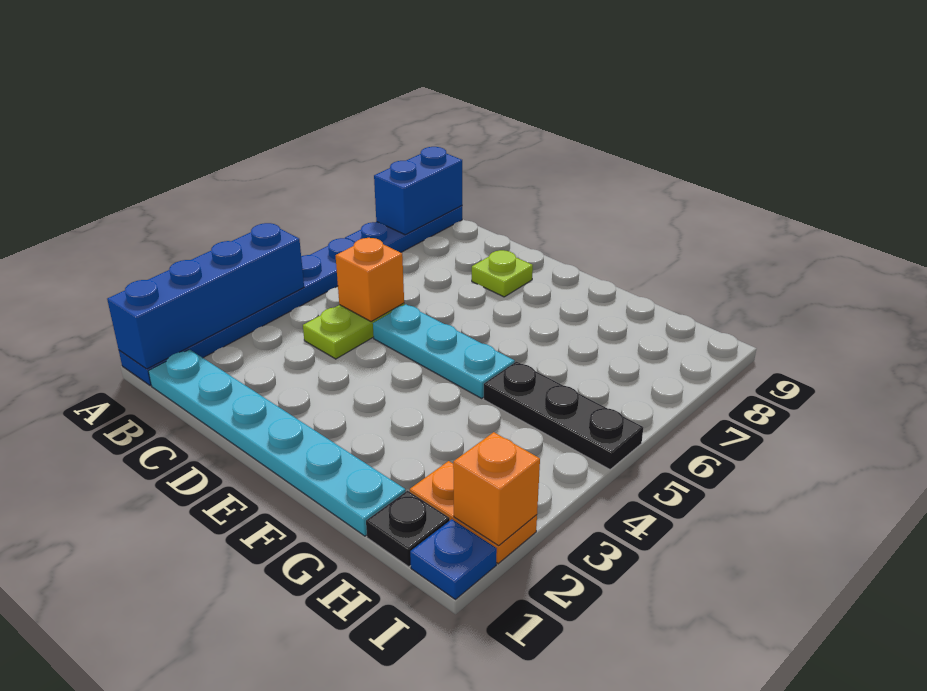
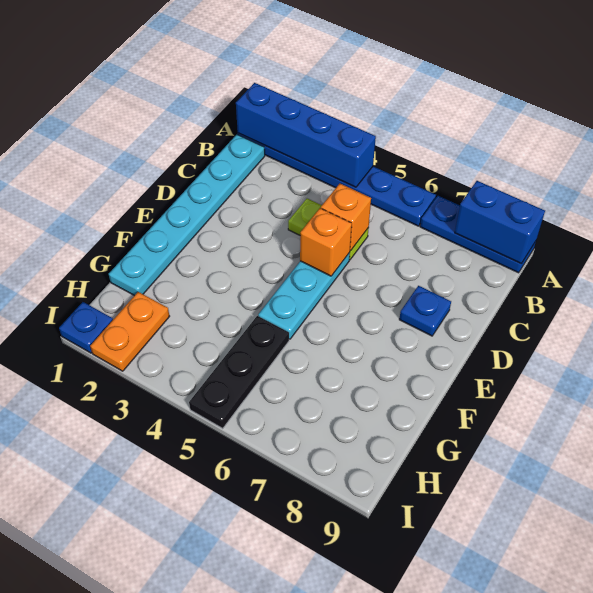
lime plate D8 level 1 -> blue plate D8 level 1
black plate H1 level 1 -> none
orange brick I2 level 2 -> orange brick D5 level 2

